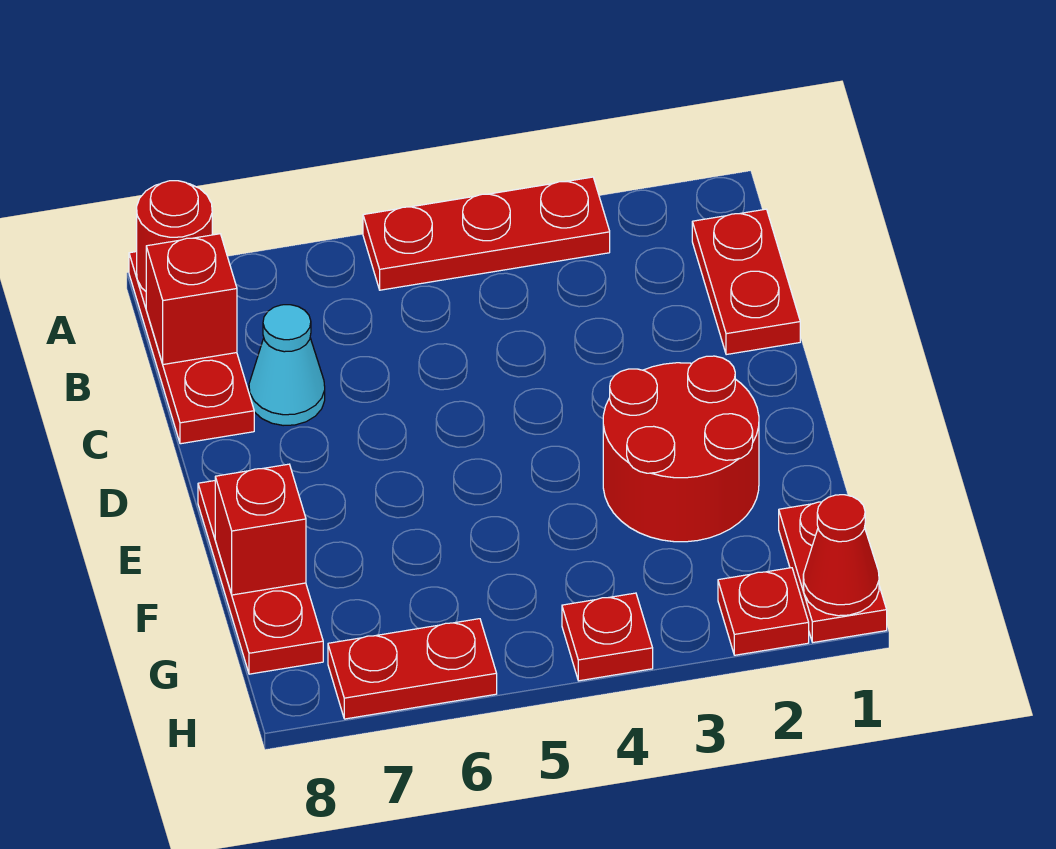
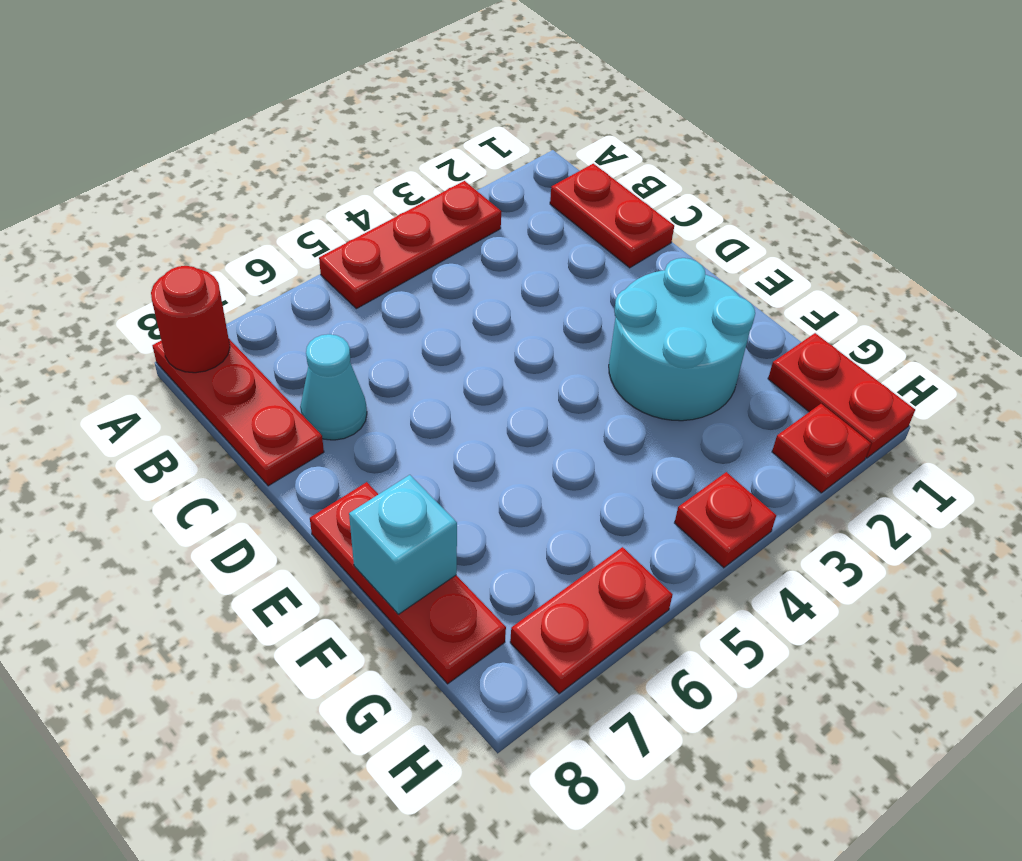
red brick B8 level 2 -> none
red round brick E2:F3 level 1 -> cyan round brick E2:F3 level 1
red brick F8 level 2 -> cyan brick F8 level 2
red cone H1 level 2 -> none

